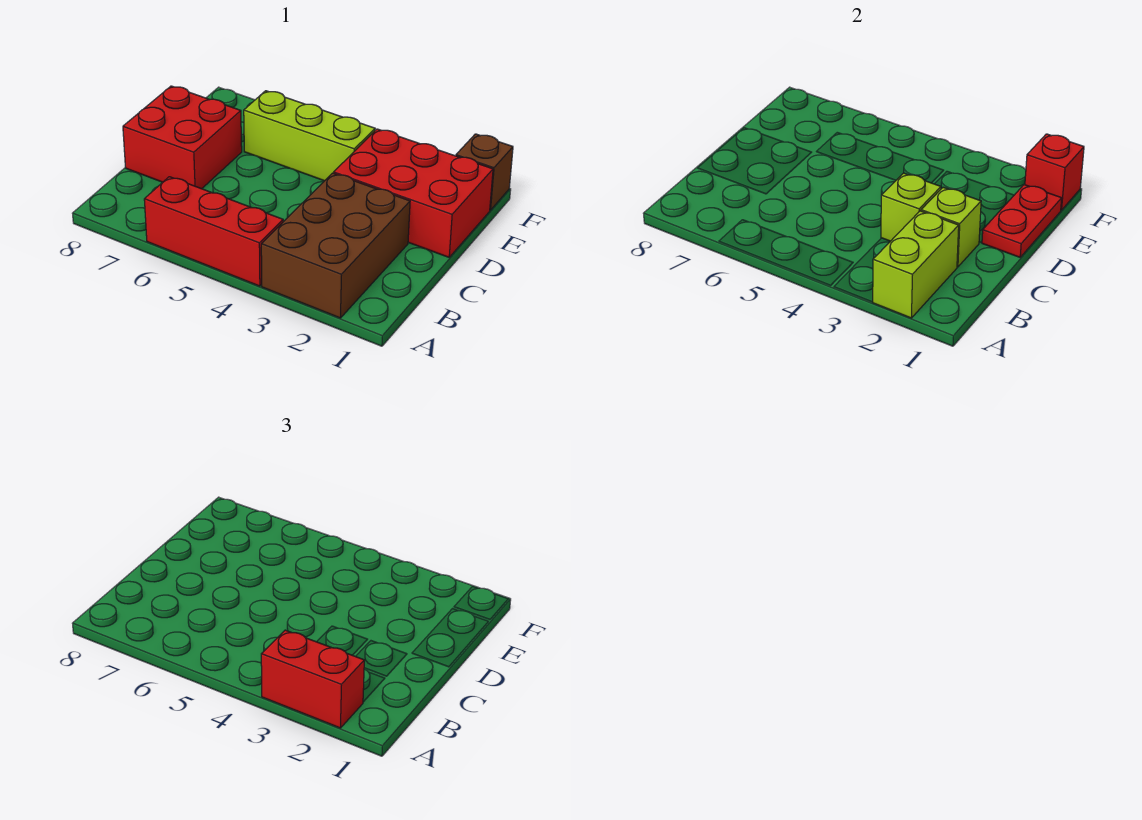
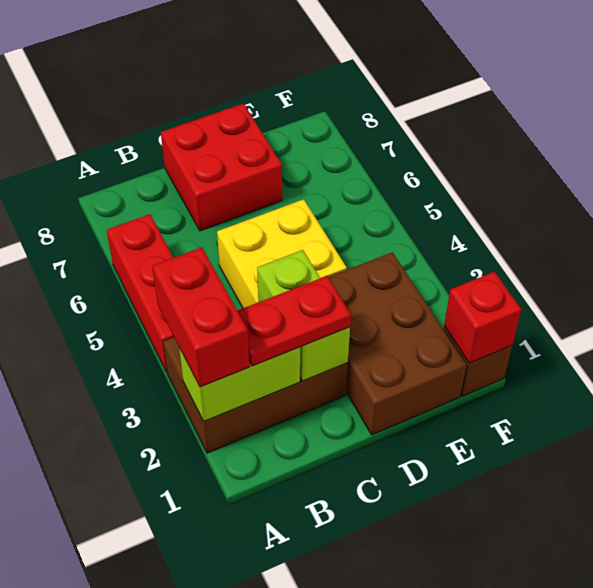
none -> yellow brick C4:D5 level 1
red brick D1:E3 level 1 -> brown brick D1:E3 level 1
red plate D1:E1 level 2 -> red plate B2:C2 level 3
lime brick E4:E6 level 1 -> none

